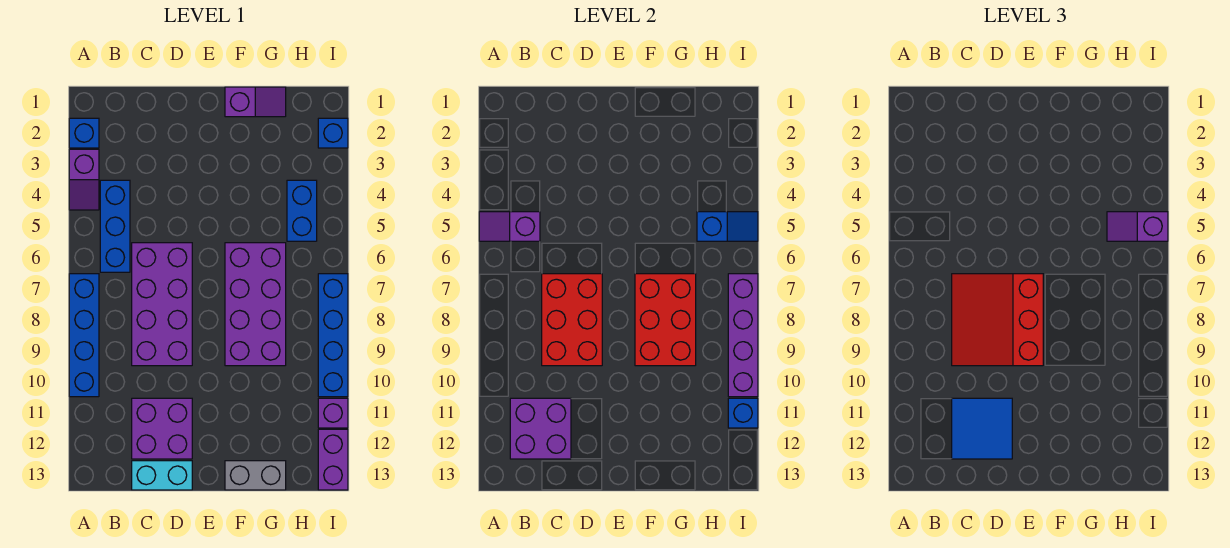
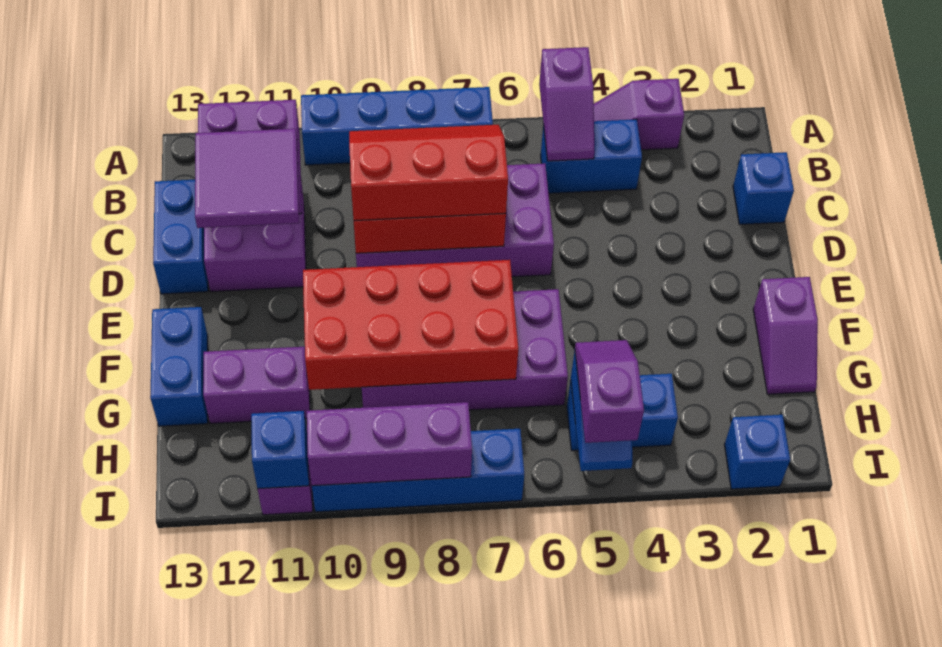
blue brick A2 level 1 -> blue brick C1 level 1
purple slope A5:B5 level 2 top B -> purple slope A5:B5 level 2 top A
blue brick B4:B6 level 1 -> blue brick B4:B5 level 1
red slope C7:E9 level 3 top E -> red slope C7:D9 level 3 top D
blue tile C11:D12 level 3 -> purple tile C11:D12 level 3
cyan brick C13:D13 level 1 -> blue brick C13:D13 level 1
red brick F7:G9 level 2 -> red brick F7:G10 level 2
grey brick F13:G13 level 1 -> blue brick F13:G13 level 1
purple brick I7:I10 level 2 -> purple brick I8:I10 level 2
purple brick I12:I13 level 1 -> purple brick G11:G12 level 1

